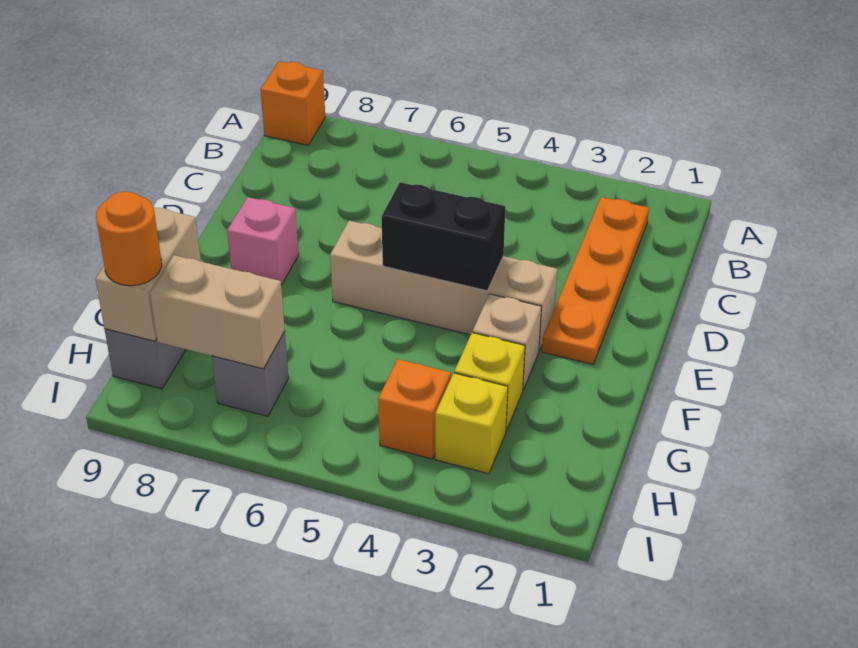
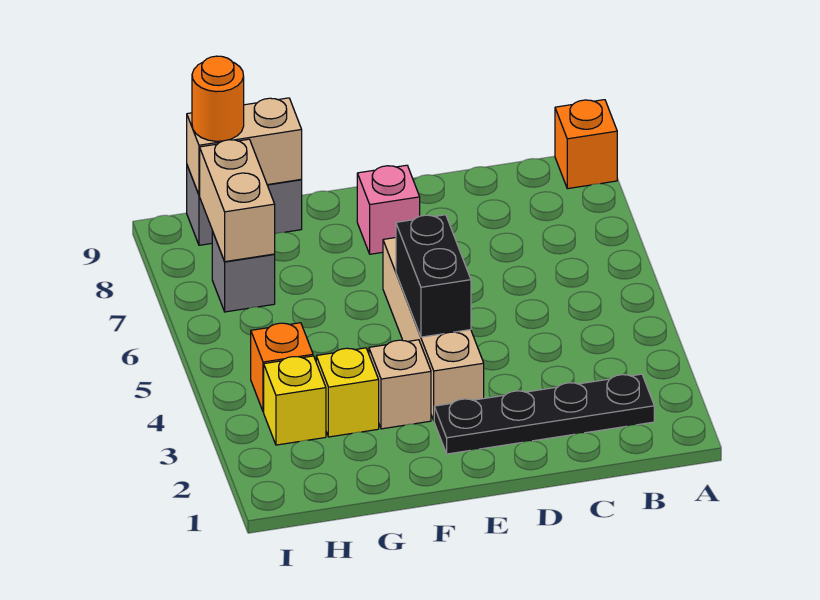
orange plate B2:E2 level 1 -> black plate B2:E2 level 1

